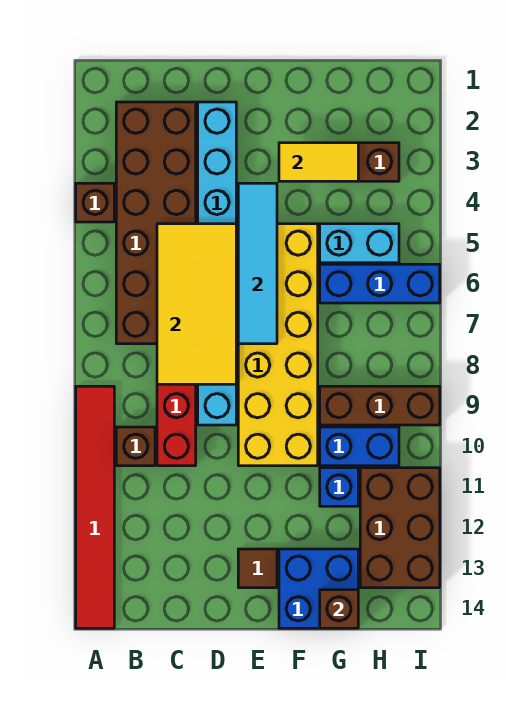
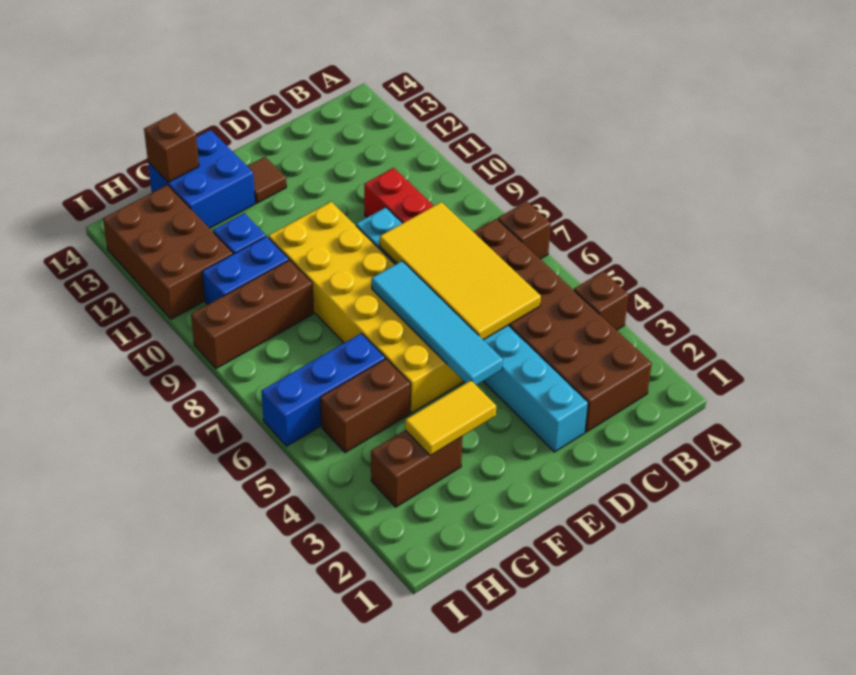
red tile A9:A14 level 1 -> none
brown brick B10 level 1 -> brown brick A7 level 1
cyan brick G5:H5 level 1 -> brown brick G5:H5 level 1

